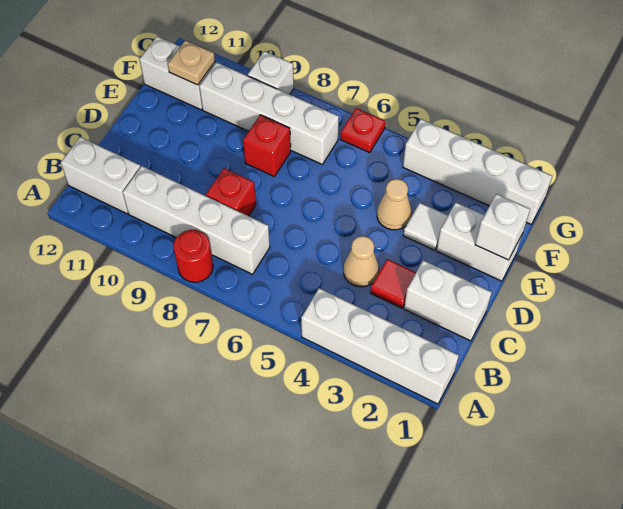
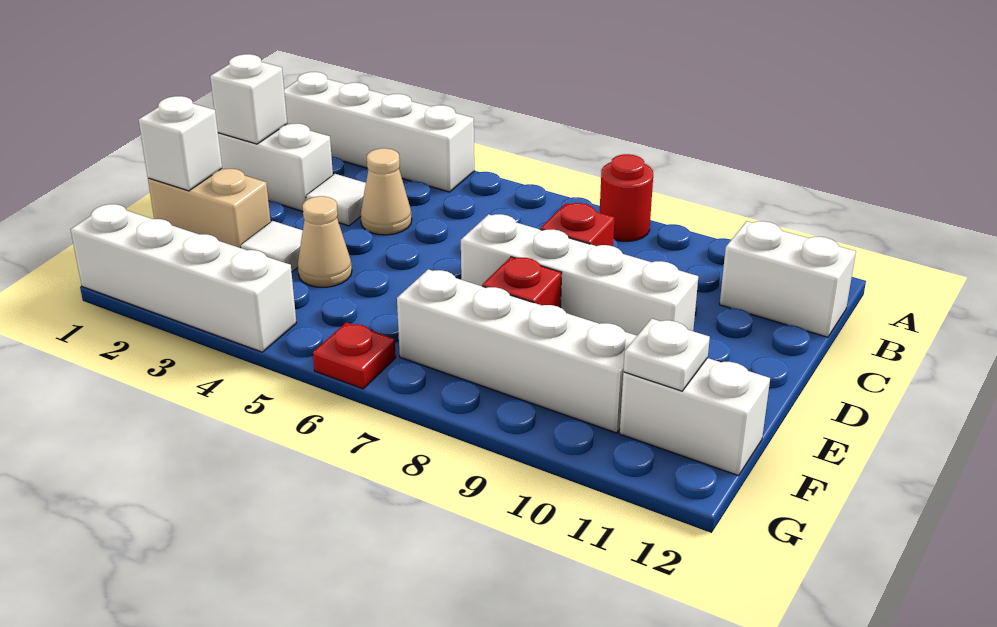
white brick B7:B10 level 1 -> white brick D7:D10 level 1
red tile C3 level 1 -> white tile C3 level 1
white brick E1:E2 level 1 -> tan brick E1:E2 level 1
tan plate F11 level 2 -> white plate F11 level 2
white brick G9 level 1 -> white brick C1 level 2

